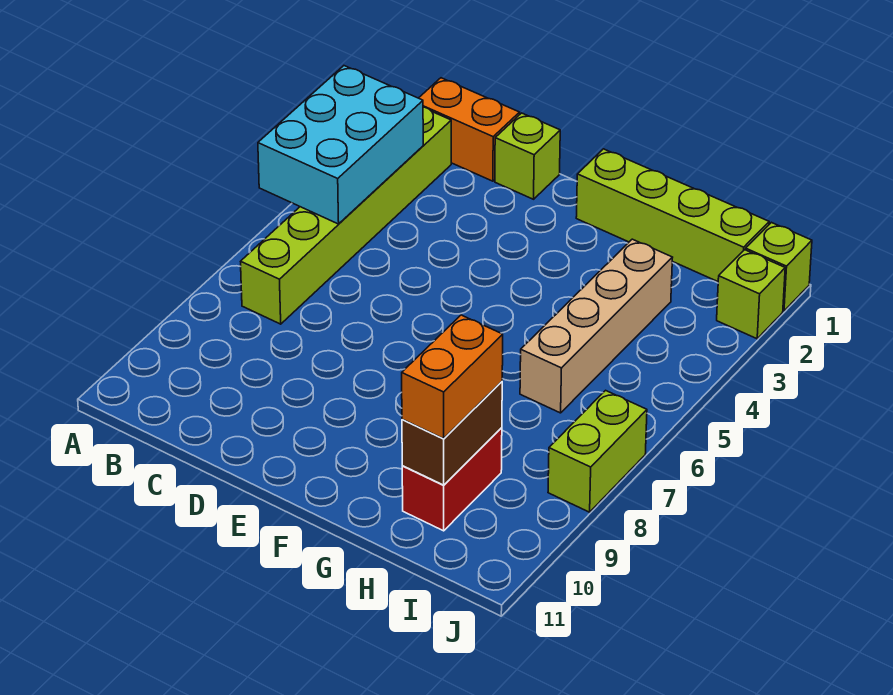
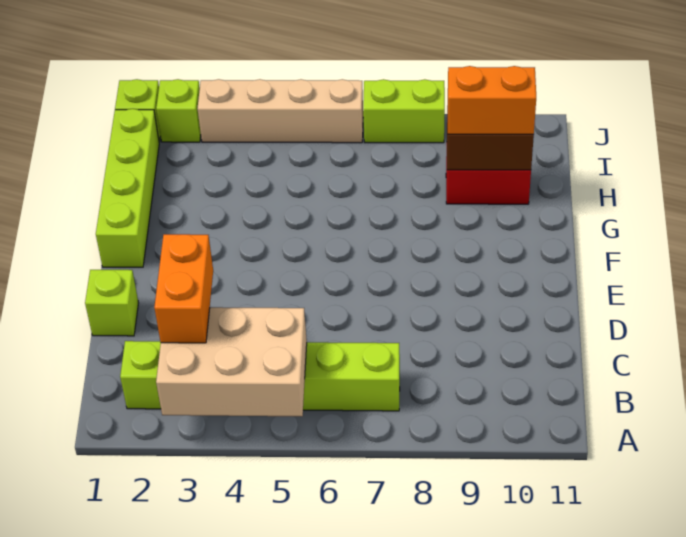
cyan brick A3:B5 level 2 -> tan brick A3:B5 level 2
orange brick B1:C1 level 1 -> orange brick B3:C3 level 3
tan brick H3:H6 level 1 -> tan brick J3:J6 level 1

